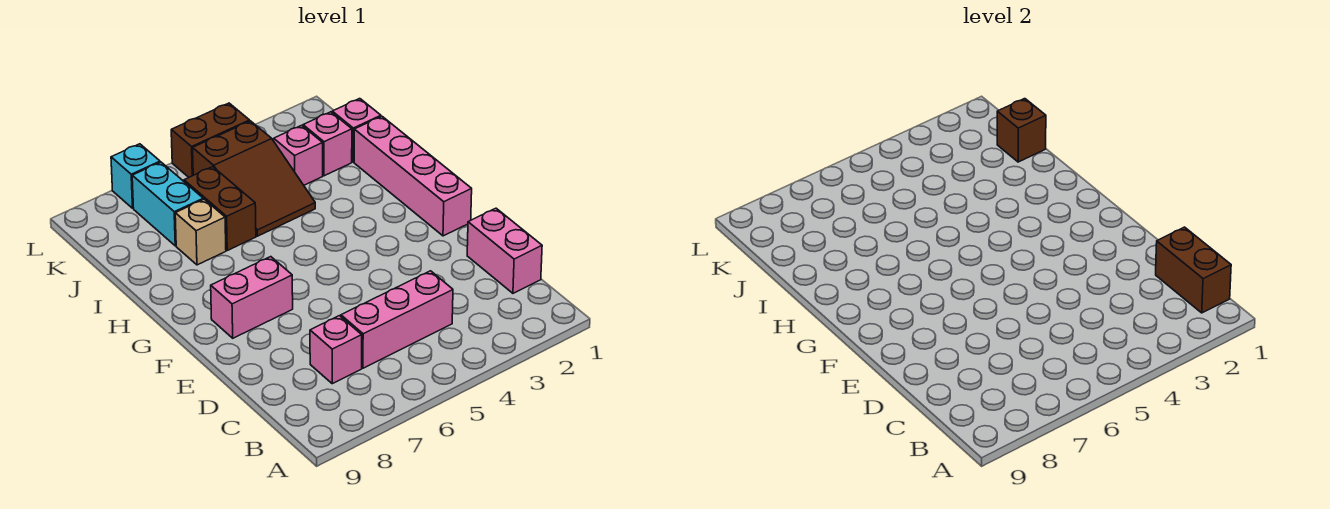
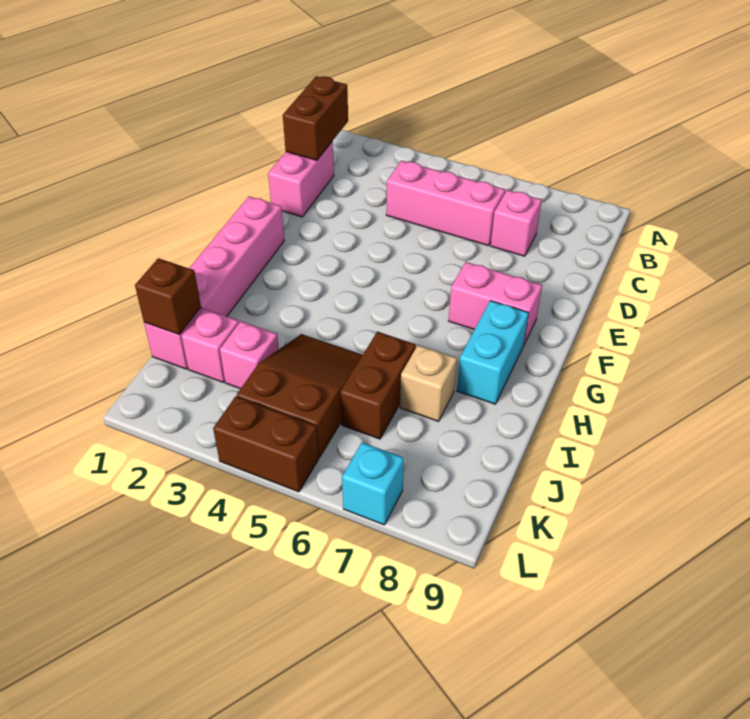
cyan brick J7:K7 level 1 -> cyan brick G8:H8 level 1

